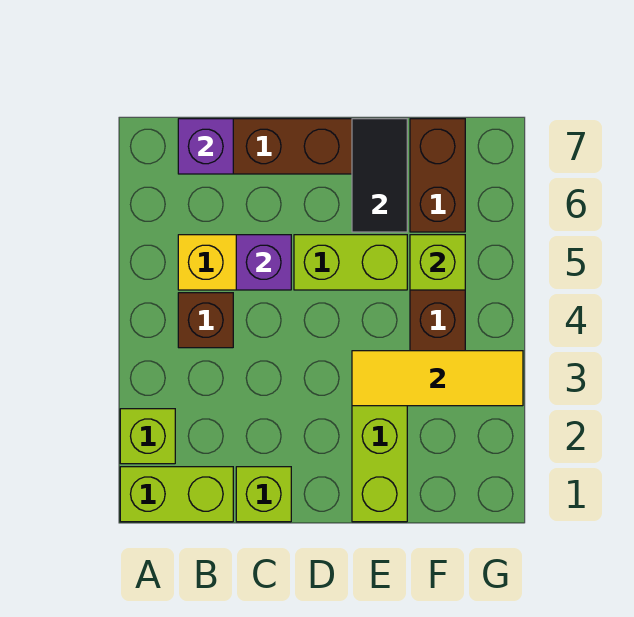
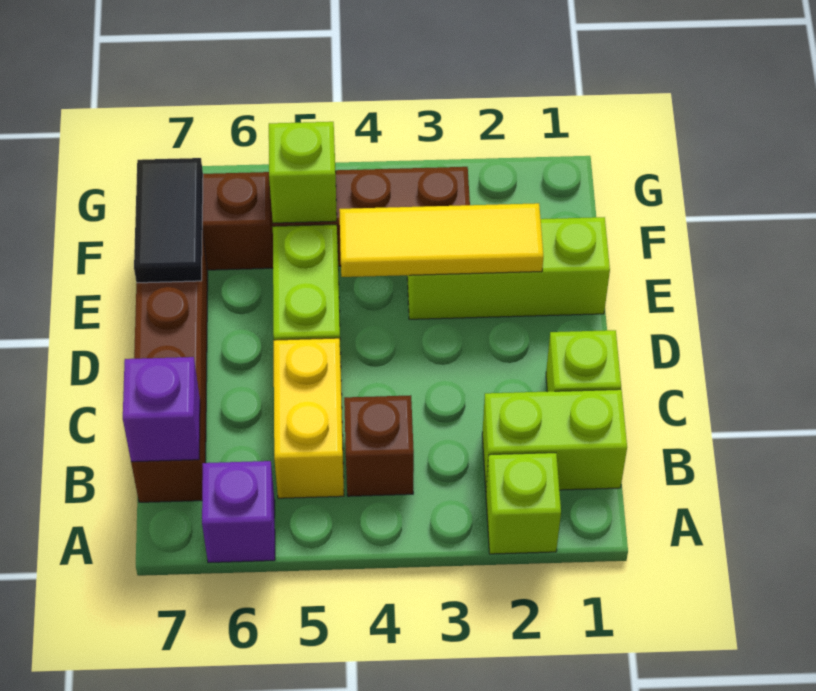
lime brick A1:B1 level 1 -> lime brick B1:B2 level 1
purple brick C5 level 2 -> purple brick A6 level 1
yellow tile E3:G3 level 2 -> yellow tile E2:E4 level 2
black tile E6:E7 level 2 -> black tile E7:F7 level 2

